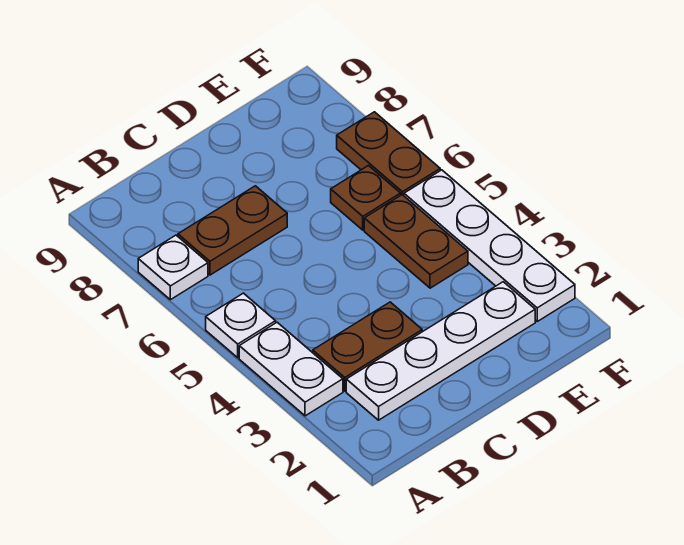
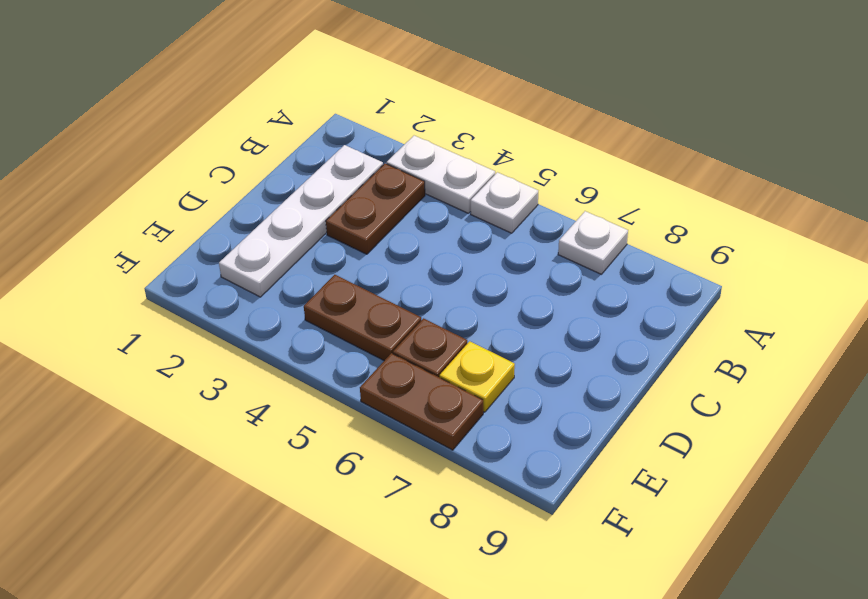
brown plate B7:C7 level 1 -> none
none -> yellow plate E7 level 1
white plate F2:F5 level 1 -> none

